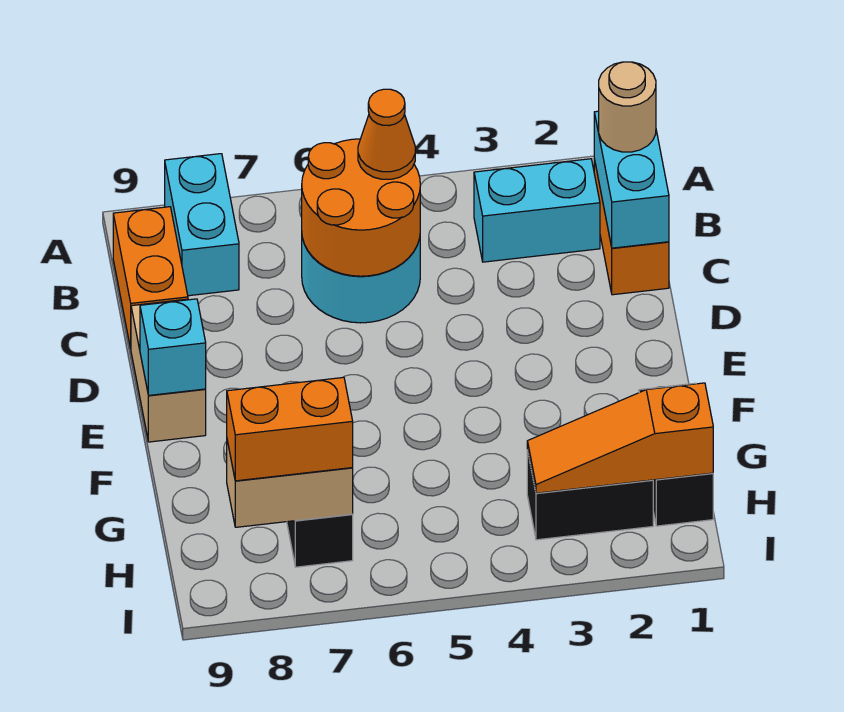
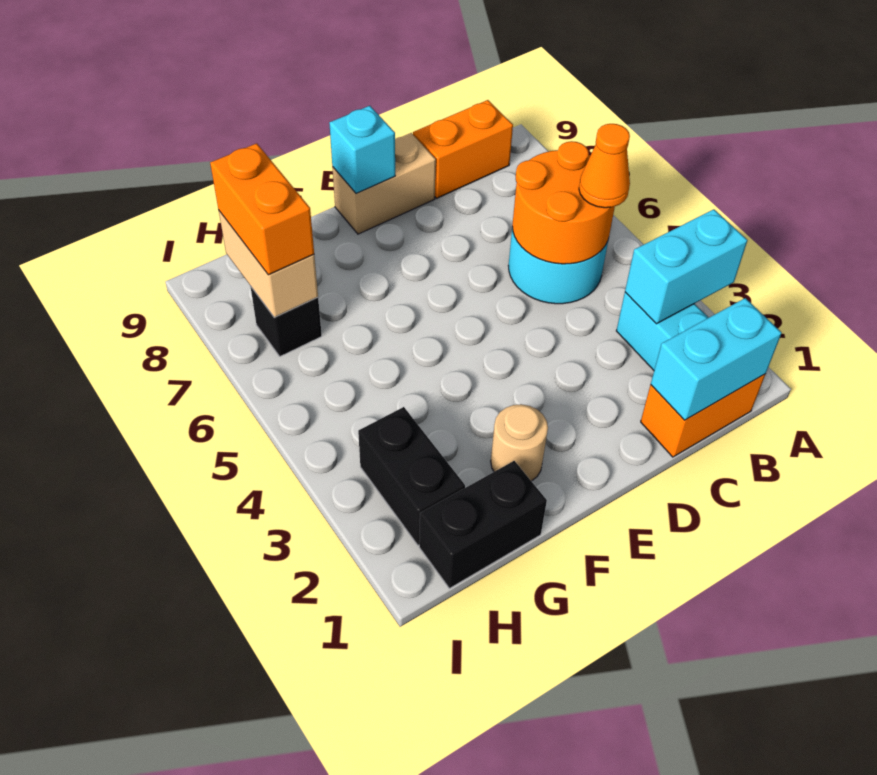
cyan brick A8:B8 level 1 -> cyan brick A3:B3 level 2
tan round brick B1 level 3 -> tan round brick F2 level 1
orange slope H1:H3 level 2 top 1 -> none

